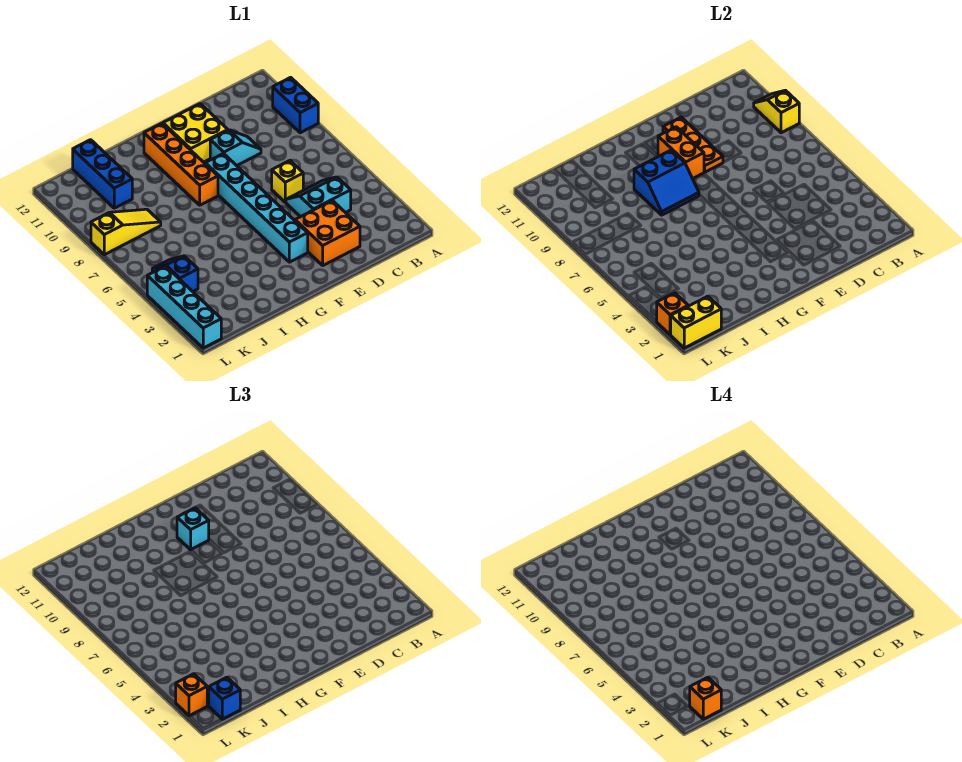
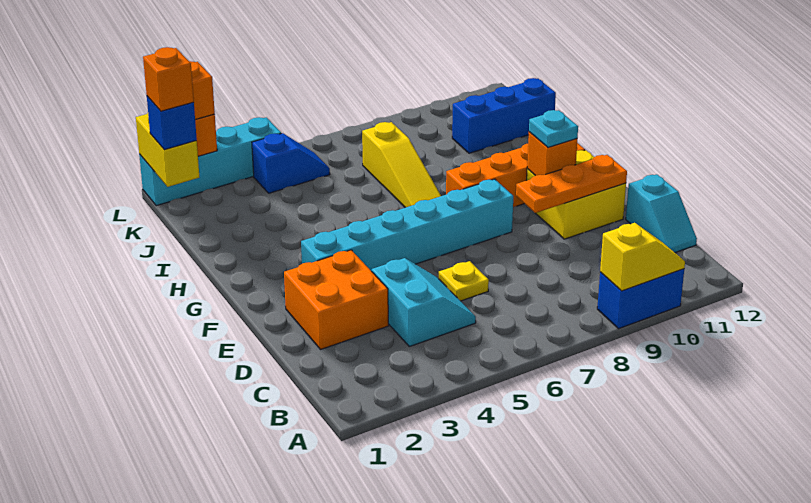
yellow brick D6 level 1 -> yellow plate D6 level 1
cyan slope D9:E9 level 1 top E -> cyan slope C12:D12 level 1 top D
orange brick F9:F10 level 2 -> orange brick F10 level 2
cyan brick F10 level 3 -> cyan plate F10 level 3
blue slope G8:H9 level 2 top 9 -> none
yellow slope J8:L8 level 1 top L -> yellow slope H7:J7 level 1 top J

